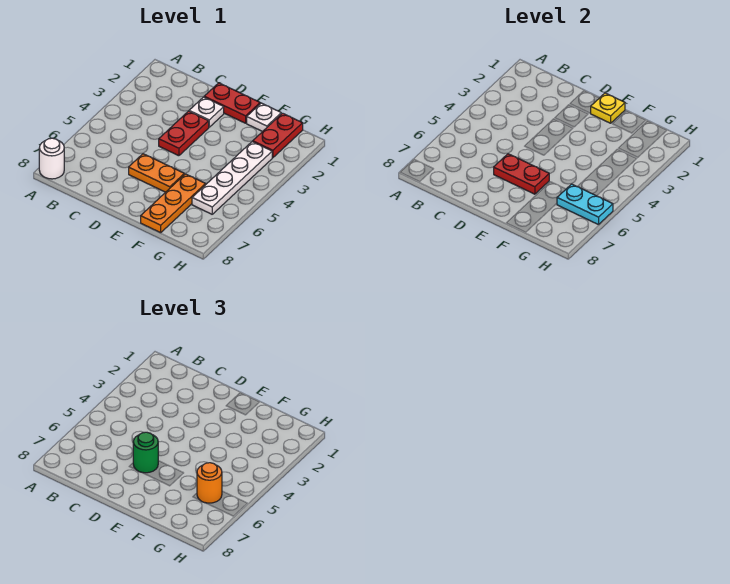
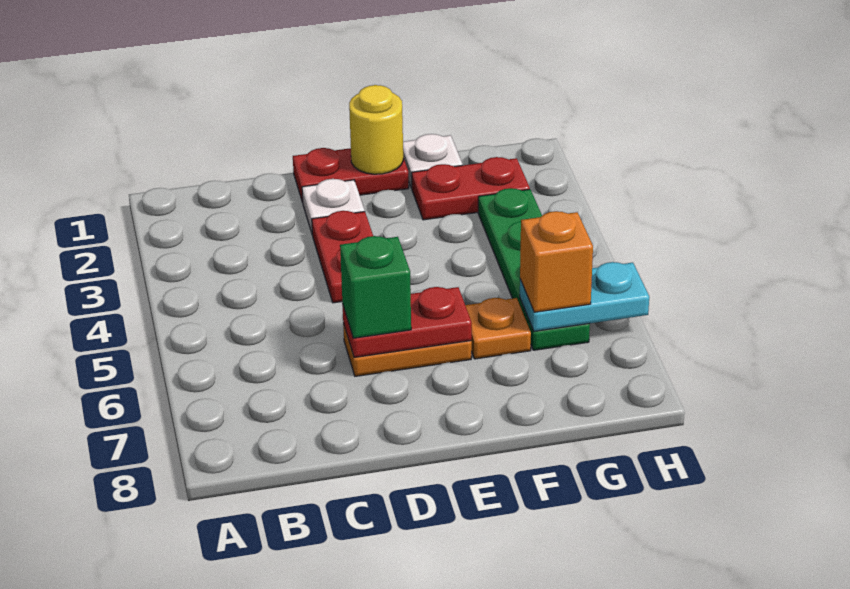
white round brick A8 level 1 -> none
green round brick D6 level 3 -> green brick D6 level 3
yellow plate E1 level 2 -> yellow round brick E1 level 2
orange plate F6:F8 level 1 -> orange plate F6 level 1
red plate G1:G2 level 1 -> red plate F2:G2 level 1
white plate G3:G6 level 1 -> green plate G3:G6 level 1
orange round brick G6 level 3 -> orange brick G6 level 3

